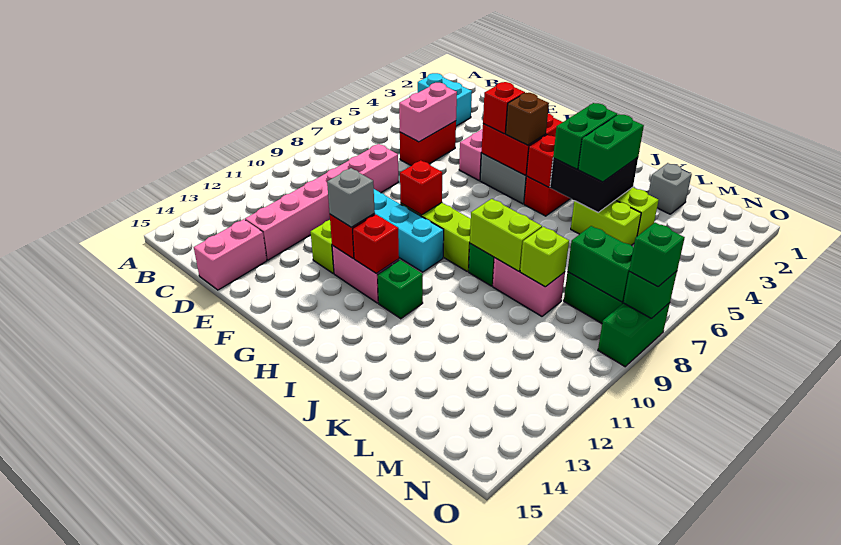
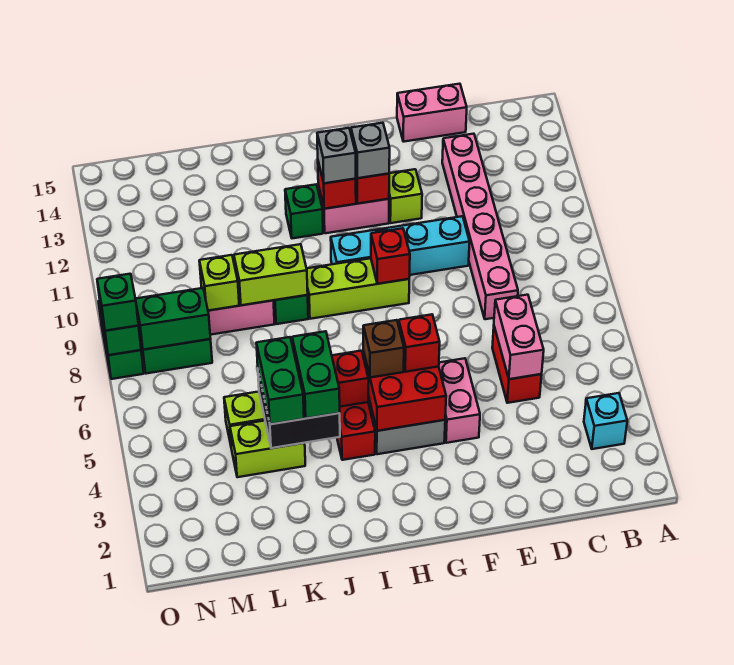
cyan brick B3:C3 level 1 -> cyan brick B3 level 1
pink brick D14:D15 level 1 -> pink brick D15:E15 level 1
grey brick L2 level 1 -> grey brick H12 level 3

